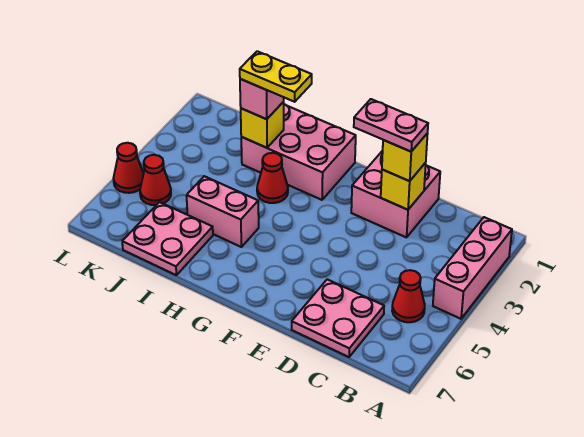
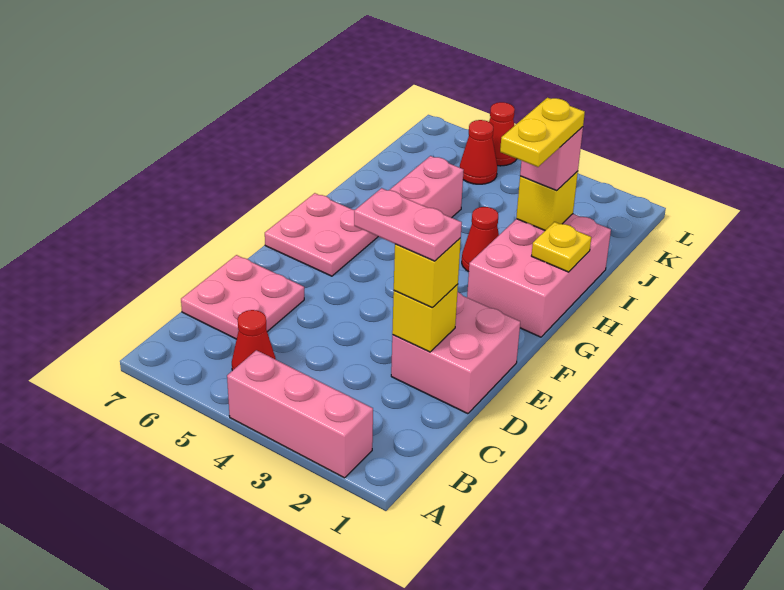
pink plate D2:E2 level 4 -> pink plate D2:D3 level 4
none -> yellow plate H1 level 2
pink plate I6:J7 level 1 -> pink plate F6:G7 level 1

